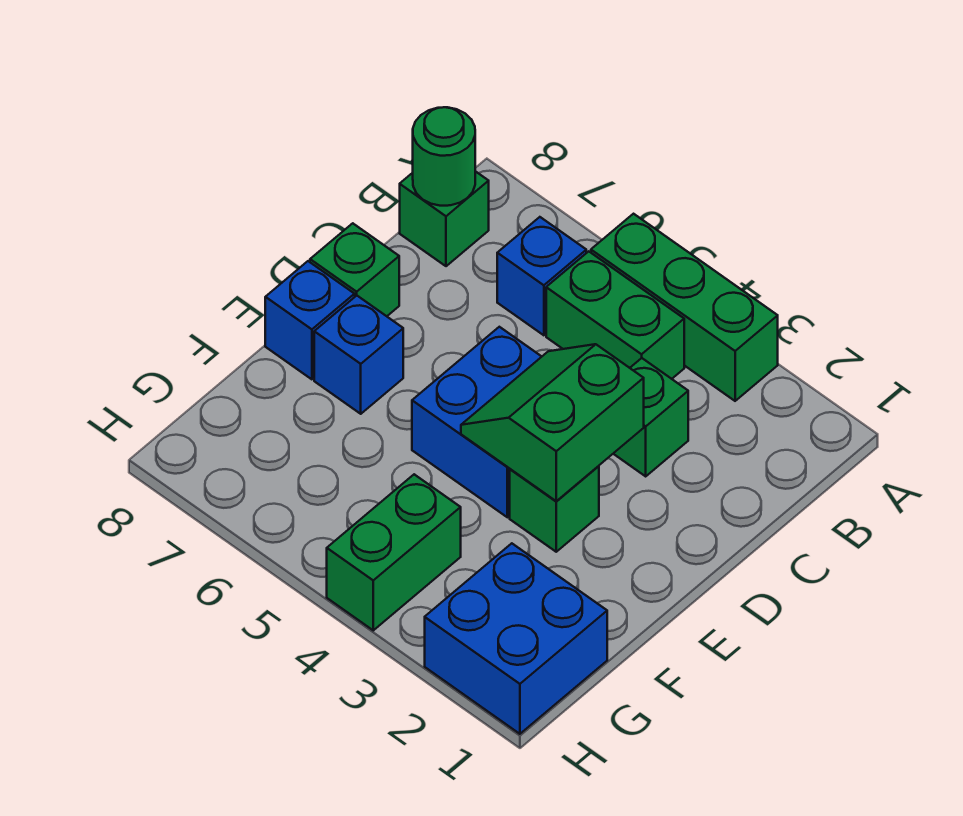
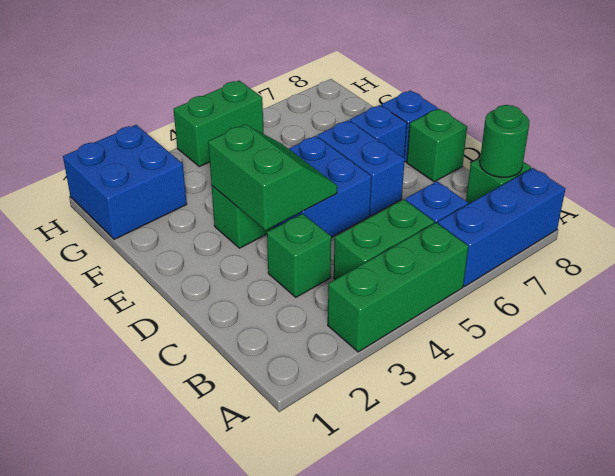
none -> blue brick A6:A8 level 1
none -> blue brick D6:E6 level 1
green brick G4:H4 level 1 -> green brick H4:H5 level 1

